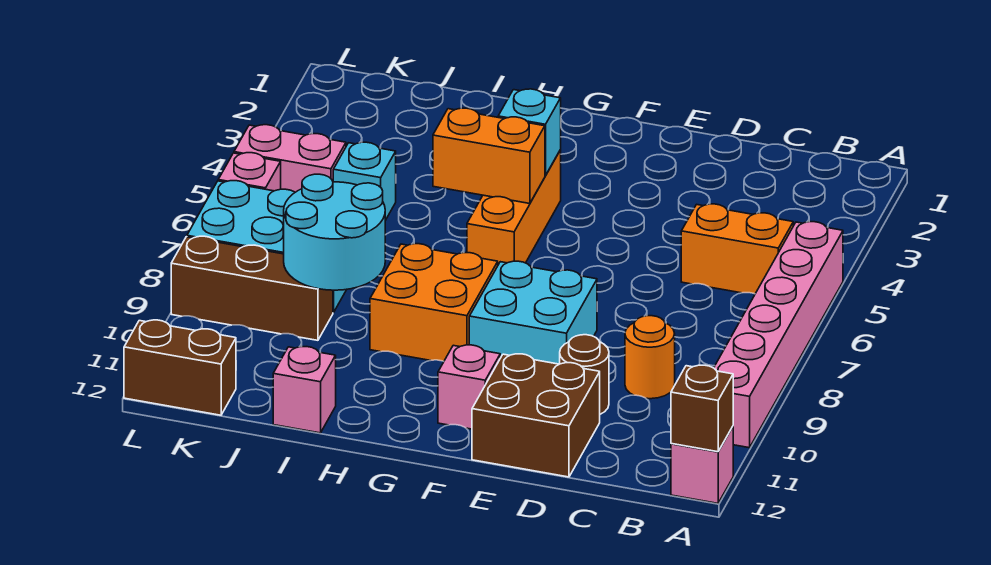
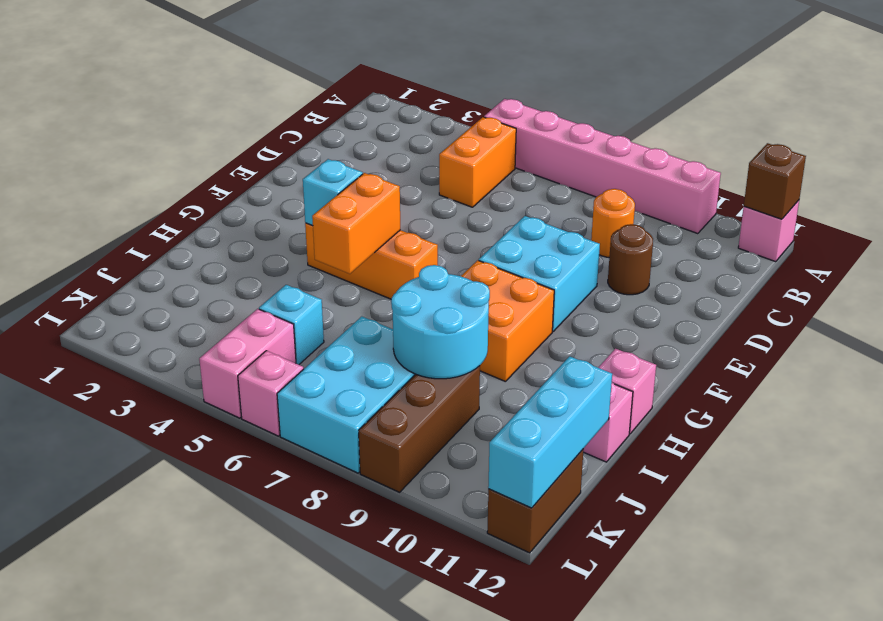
brown brick D11:E12 level 1 -> none
pink brick F11 level 1 -> pink brick H12 level 1
none -> cyan brick J12:L12 level 2

